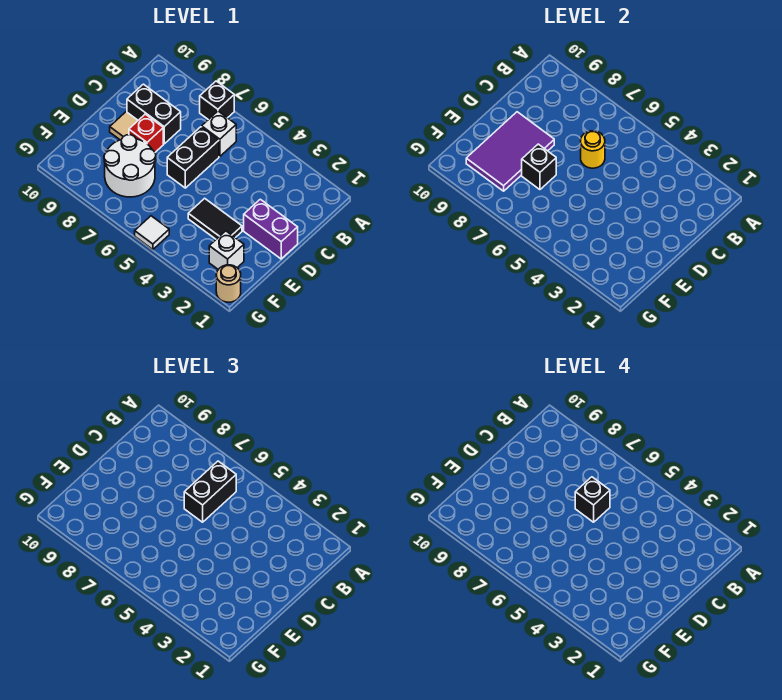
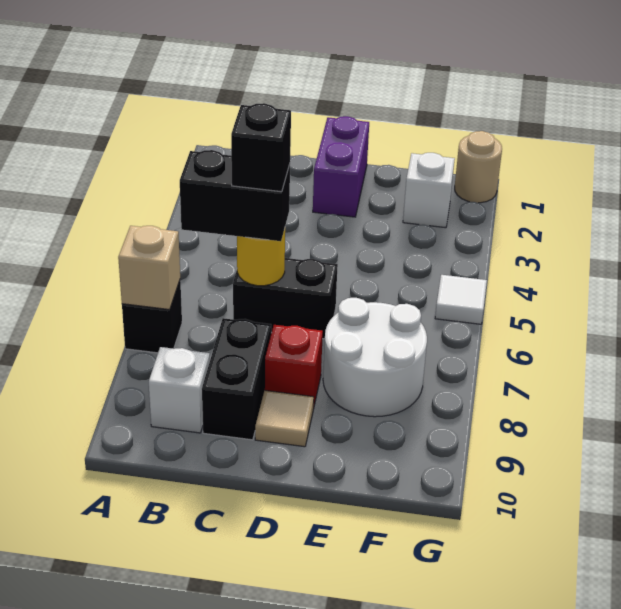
none -> tan brick A7 level 2
white brick B6 level 1 -> white brick B9 level 1
purple tile D8:F9 level 2 -> none
black tile E3:E4 level 1 -> none
black brick E7 level 2 -> none

